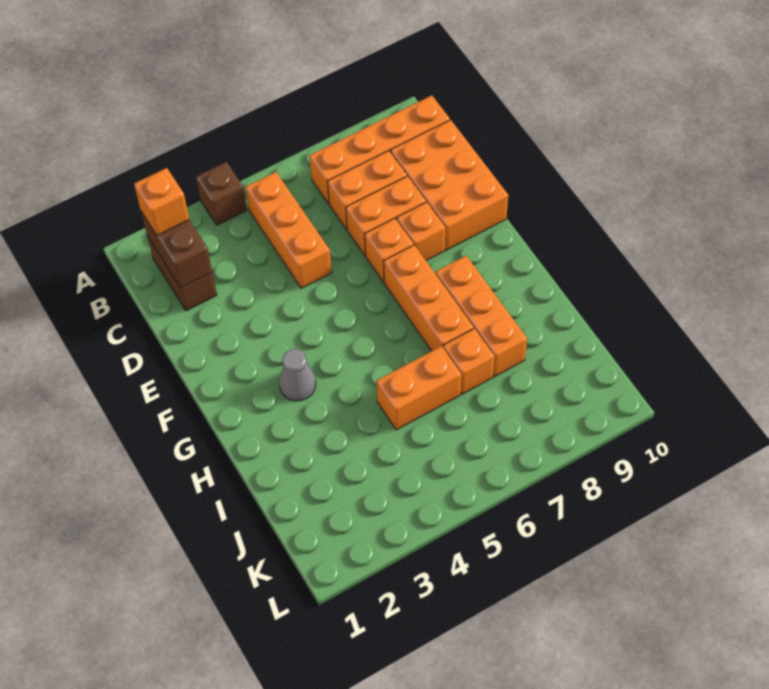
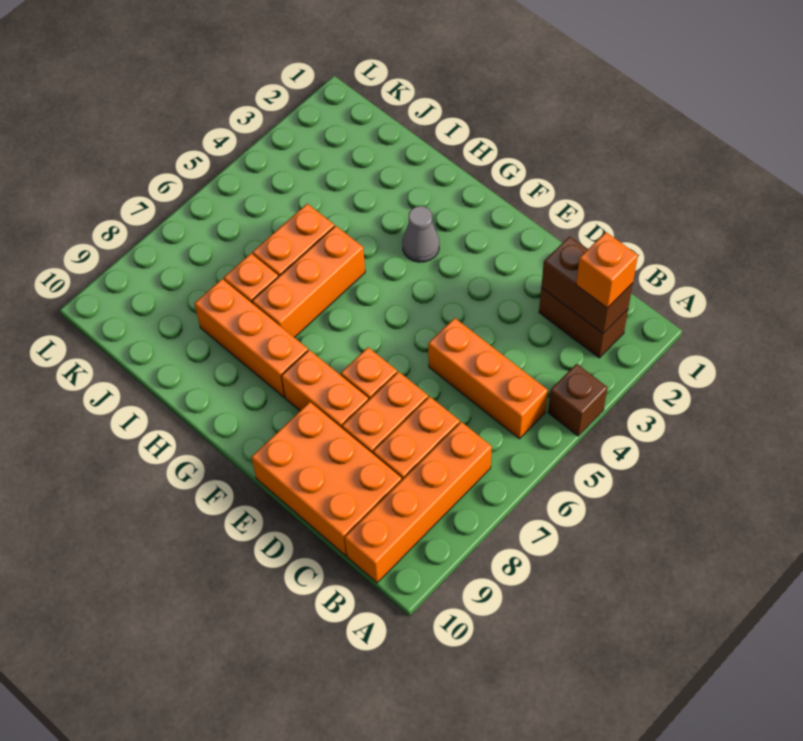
orange brick E8 level 1 -> orange brick E8:F8 level 1
orange brick F7:H7 level 1 -> orange brick H5:H7 level 1

